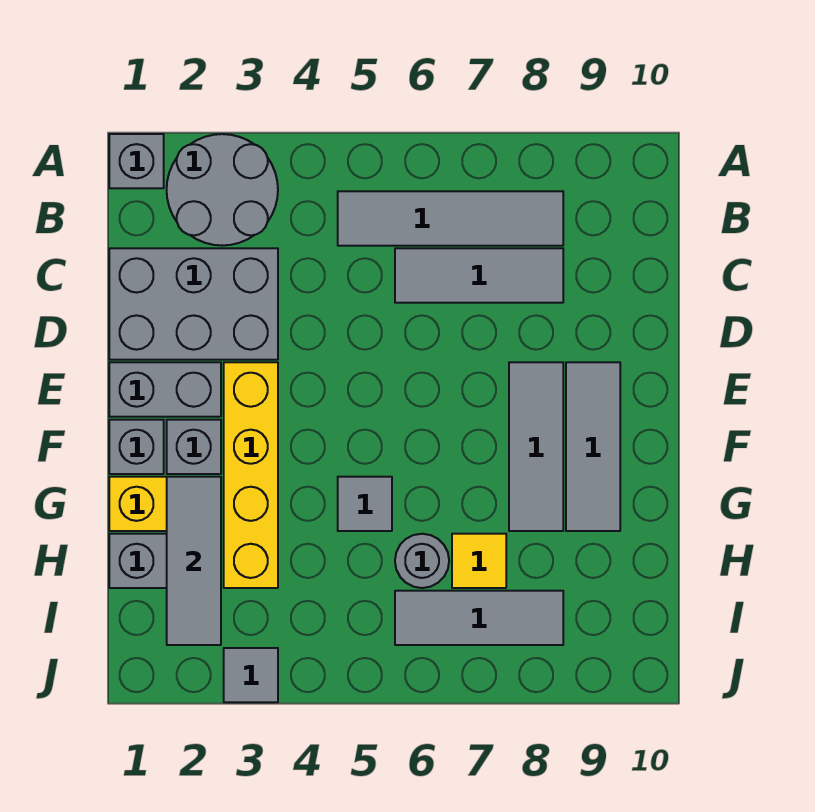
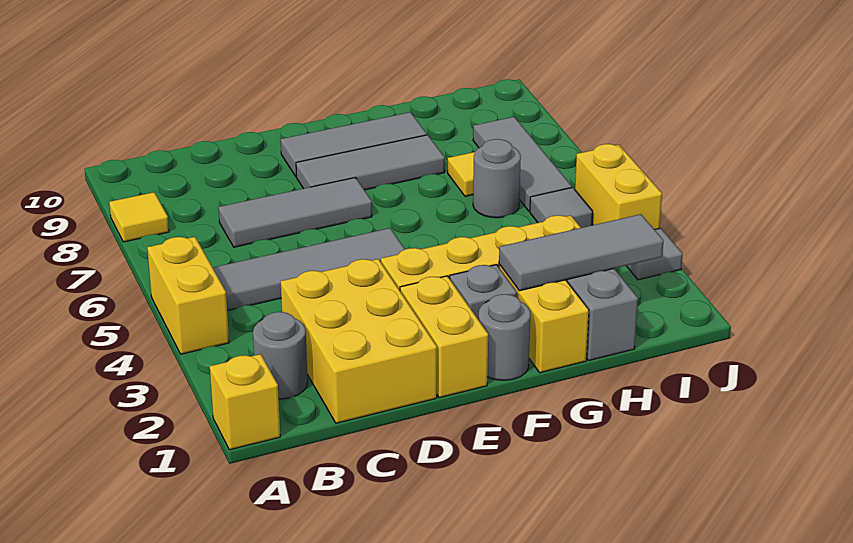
grey brick A1 level 1 -> yellow brick A1 level 1
grey round brick A2:B3 level 1 -> grey round brick B2 level 1
none -> yellow brick A4:A5 level 1
none -> yellow tile A8 level 1
grey tile B5:B8 level 1 -> grey tile B5:E5 level 1
grey brick C1:D3 level 1 -> yellow brick C1:D3 level 1
grey tile C6:C8 level 1 -> grey tile C7:E7 level 1
grey brick E1:E2 level 1 -> yellow brick E1:E2 level 1
grey brick F1 level 1 -> grey round brick F1 level 1
grey tile G5 level 1 -> grey tile I5 level 1
none -> yellow brick J4:J5 level 1

